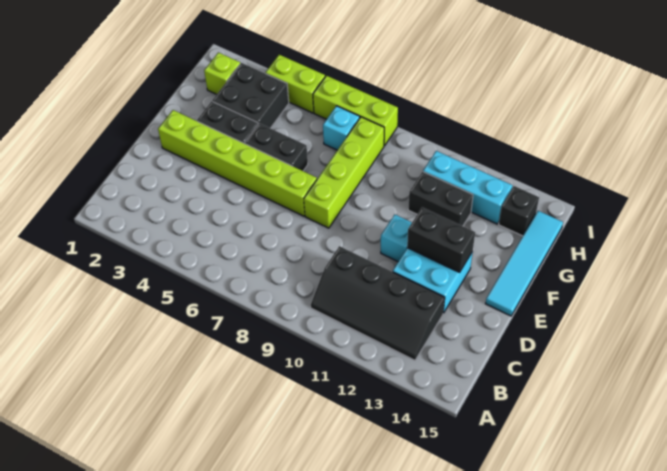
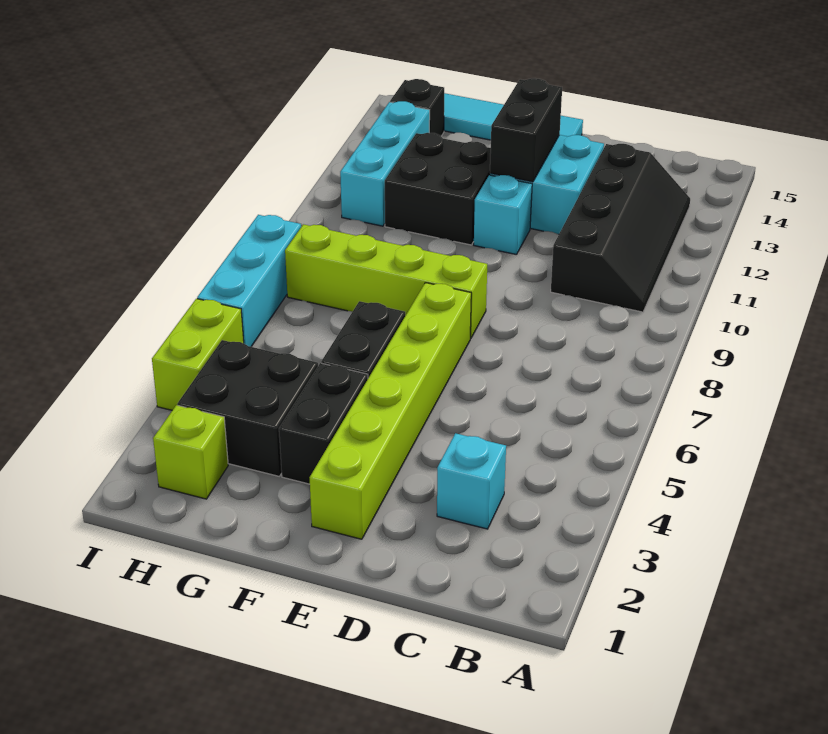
black brick G11:G12 level 1 -> black brick F11:G12 level 1
cyan brick H7 level 1 -> cyan brick C3 level 1
lime brick I6:I8 level 1 -> cyan brick I6:I8 level 1

